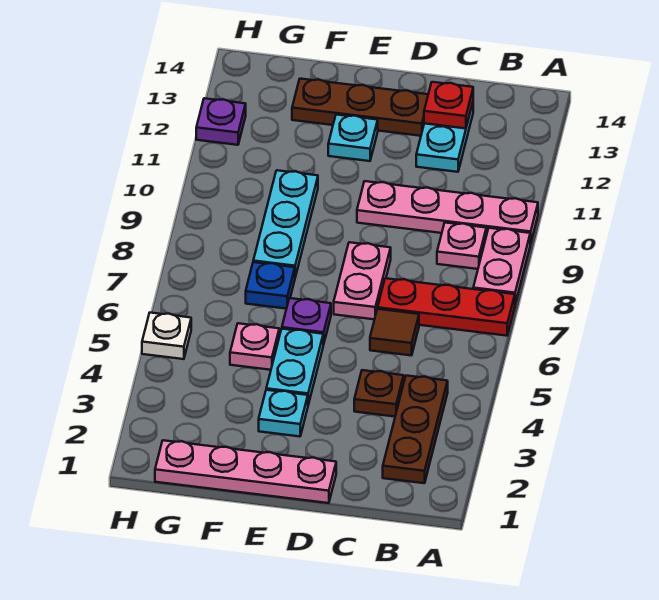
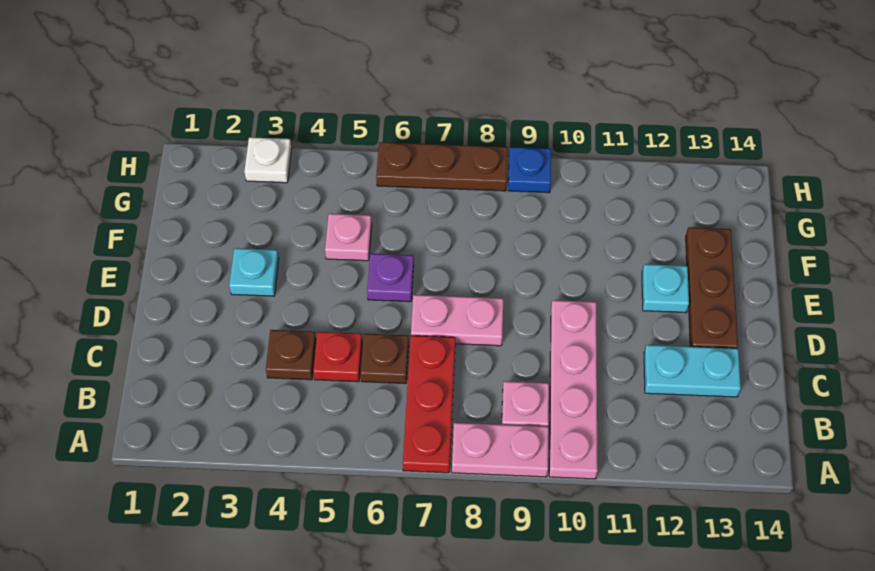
brown plate B2:B4 level 1 -> brown plate H6:H8 level 1
brown tile C6 level 1 -> brown plate C6 level 1
red plate C13 level 2 -> red plate C5 level 1
pink plate D1:G1 level 1 -> none
cyan plate E4:E5 level 1 -> none
blue plate F7 level 1 -> blue plate H9 level 1
cyan plate F8:F10 level 1 -> none
white plate H5 level 1 -> white plate H3 level 1
purple plate H12 level 1 -> none

